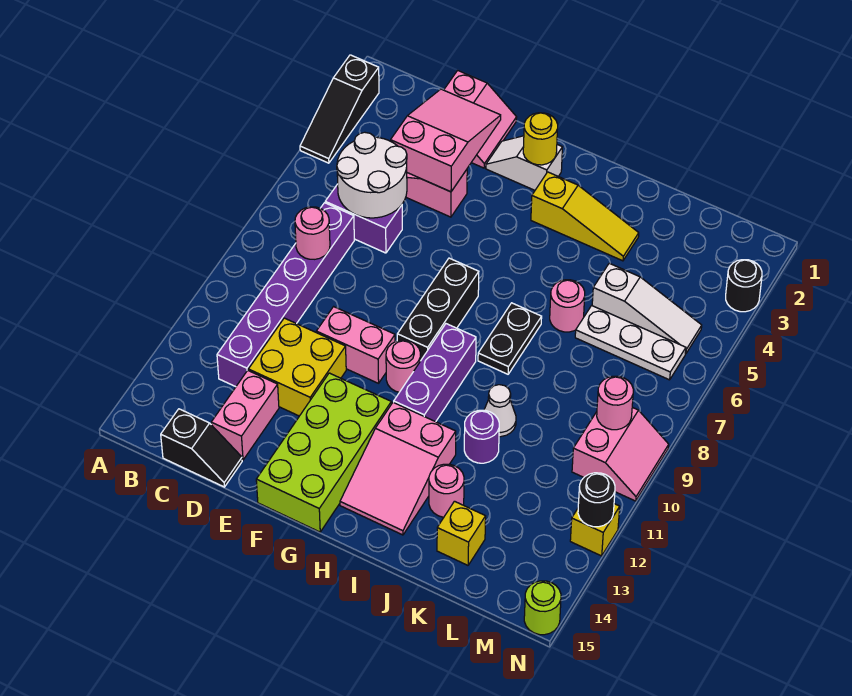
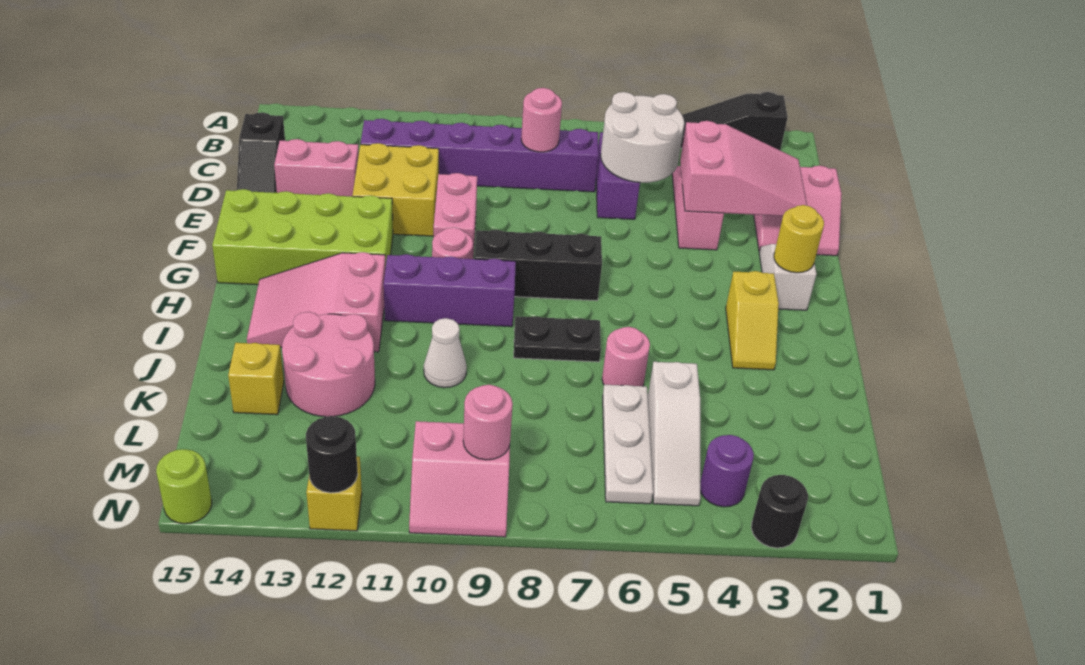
yellow slope H3:J3 level 1 top H -> yellow slope H3:I3 level 1 top H
purple round brick J11 level 1 -> purple round brick M4 level 1
pink round brick J13 level 1 -> pink round brick J12:K13 level 1

